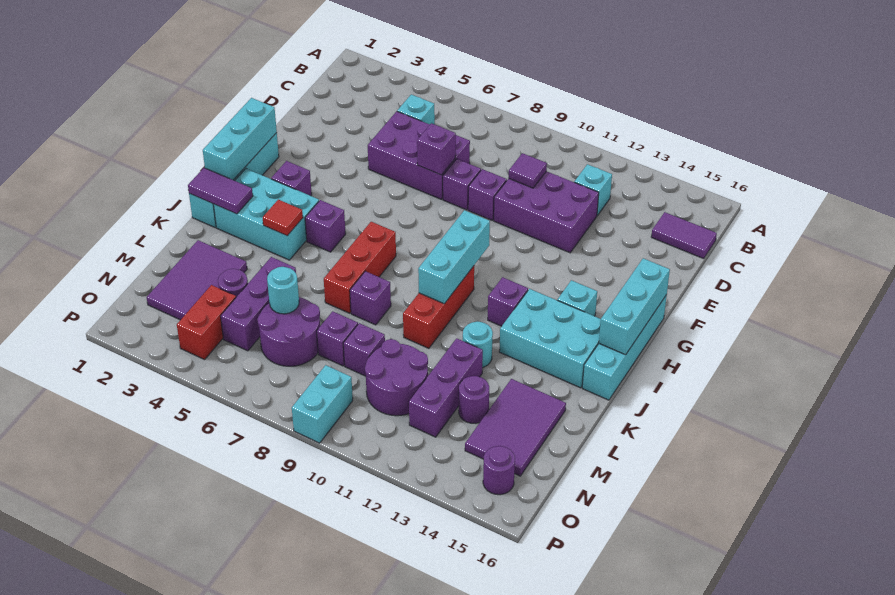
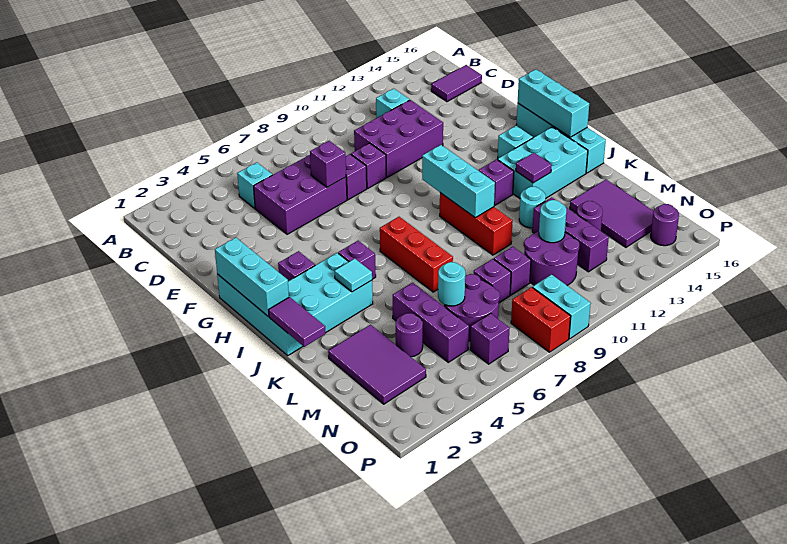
purple tile D10 level 2 -> purple tile J13 level 2
purple tile J1:J2 level 2 -> purple tile J1:K1 level 2
red tile J4 level 2 -> cyan tile J4 level 2
purple brick K8 level 1 -> purple brick O6 level 1
none -> cyan round brick M11 level 2
red brick N4:O4 level 1 -> red brick O8:P8 level 1

